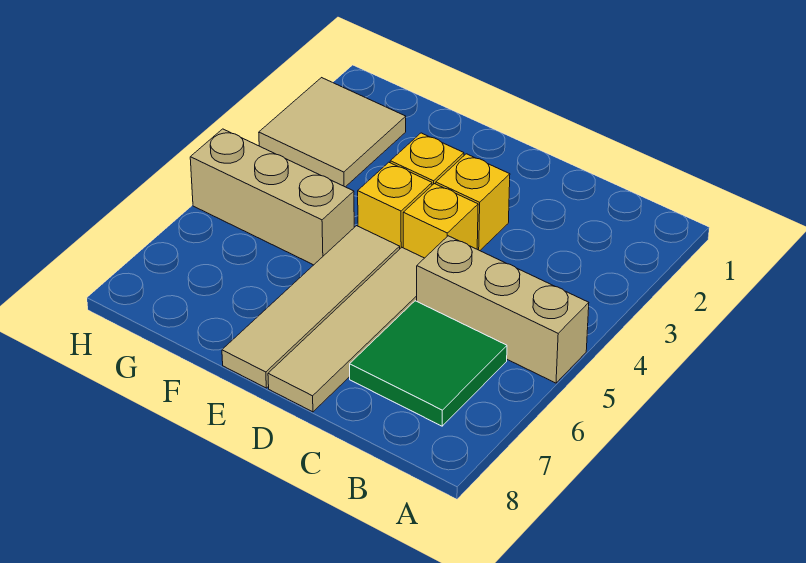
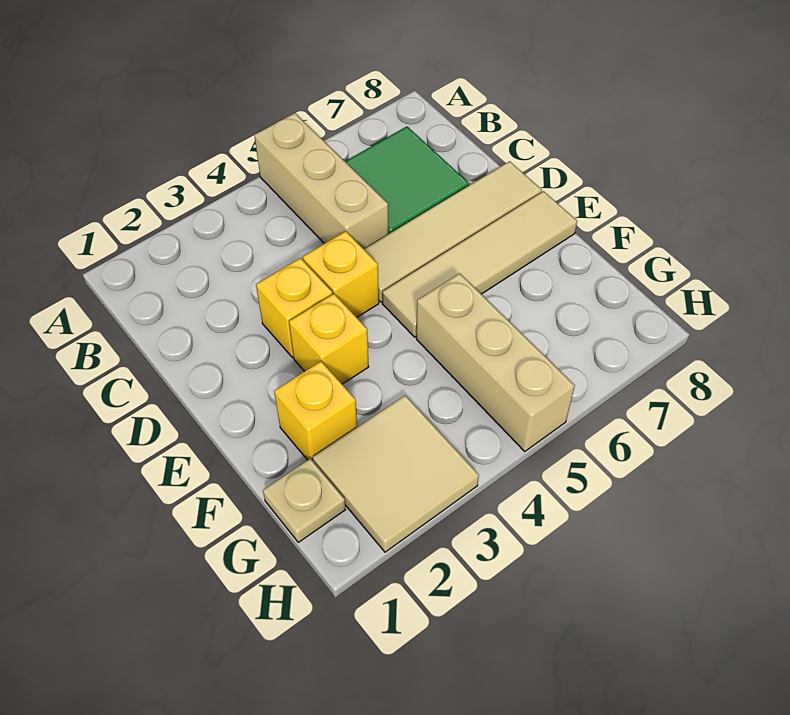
yellow brick E4 level 1 -> yellow brick F2 level 1
none -> tan plate G1 level 1

